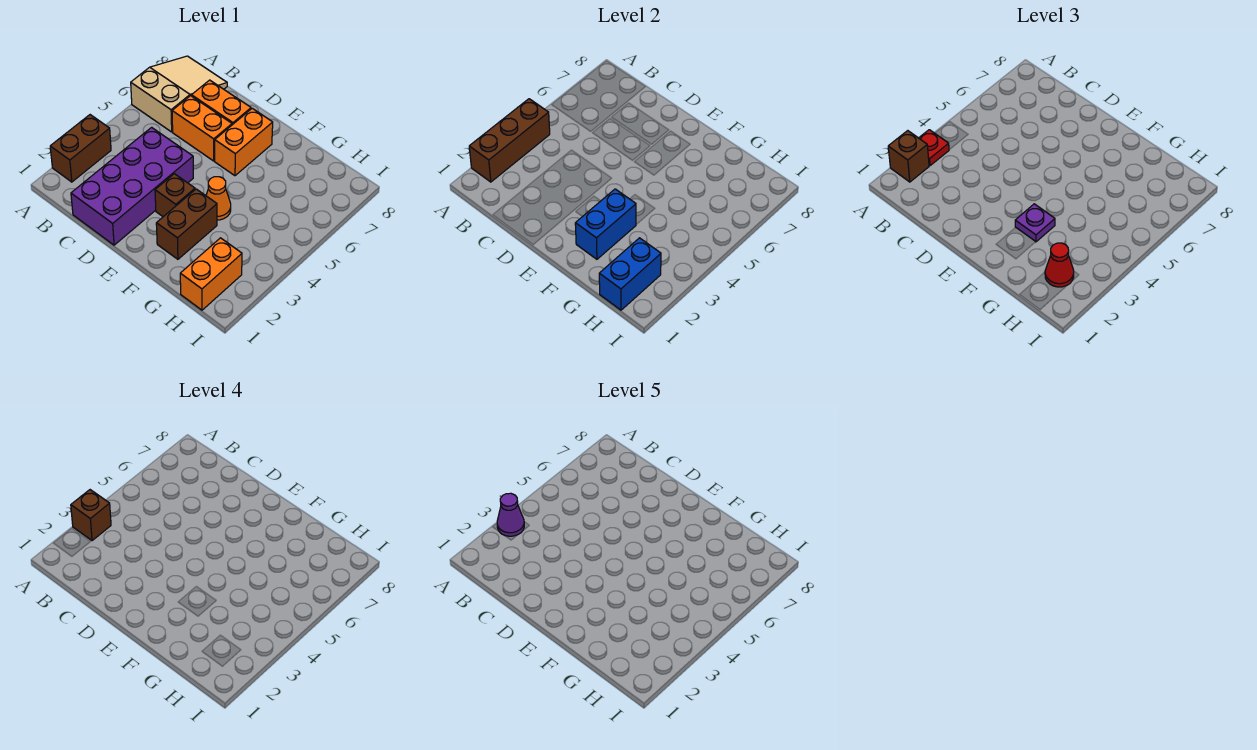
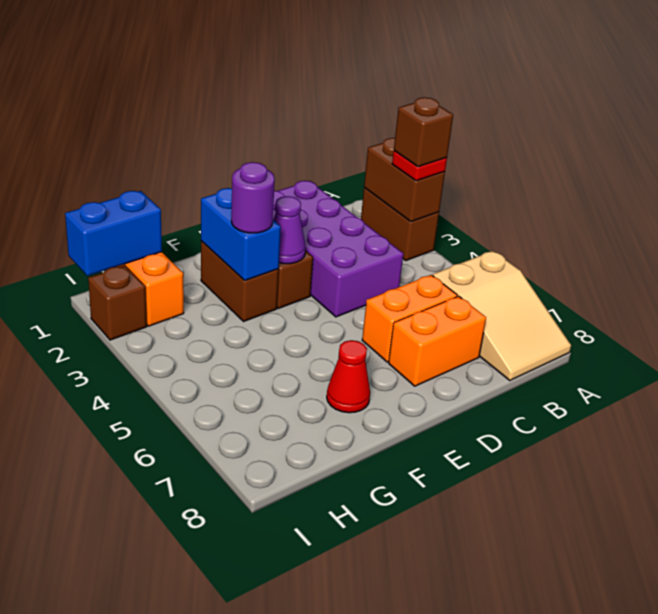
brown brick A2:A4 level 2 -> brown brick A2:A3 level 2
brown brick A2 level 3 -> brown brick I2 level 1
purple cone A3 level 5 -> purple cone E3 level 2
orange brick E6:E7 level 1 -> none
purple plate F3 level 3 -> purple round brick F3 level 3
orange cone F4 level 1 -> none
blue brick H1:H2 level 2 -> blue brick H1:I1 level 2
red cone H2 level 3 -> red cone F7 level 1

